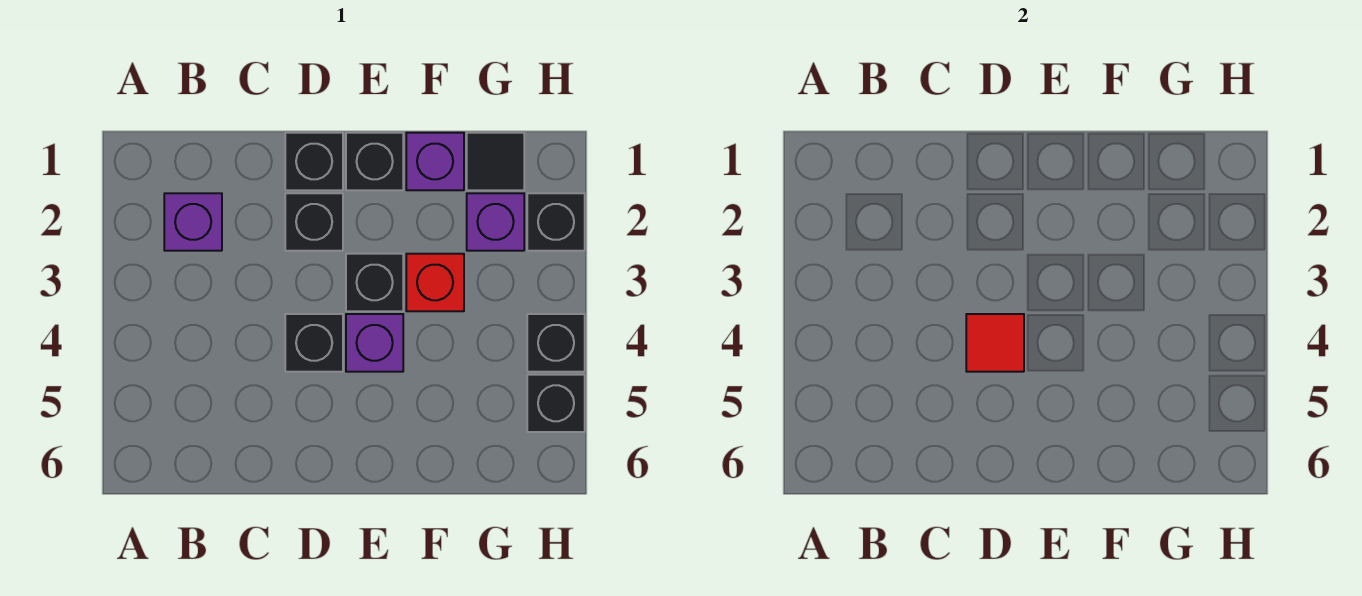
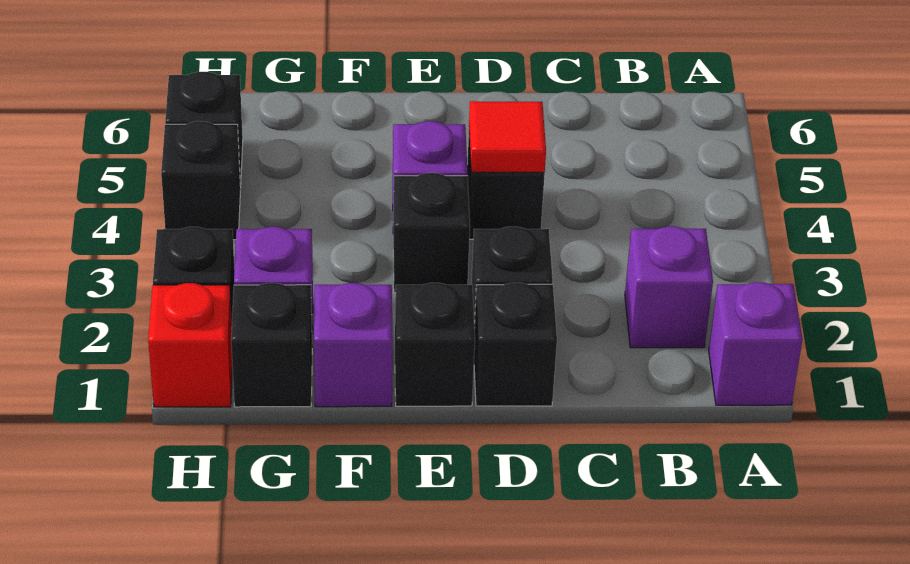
none -> purple brick A1 level 1
red brick F3 level 1 -> red brick H1 level 1
black tile G1 level 1 -> black brick G1 level 1

